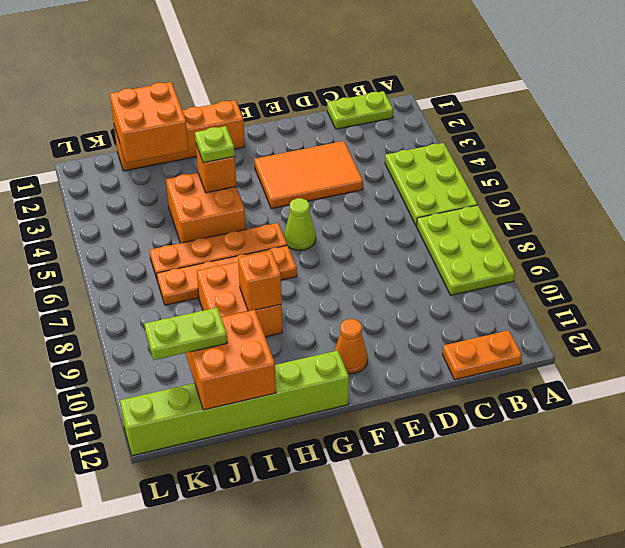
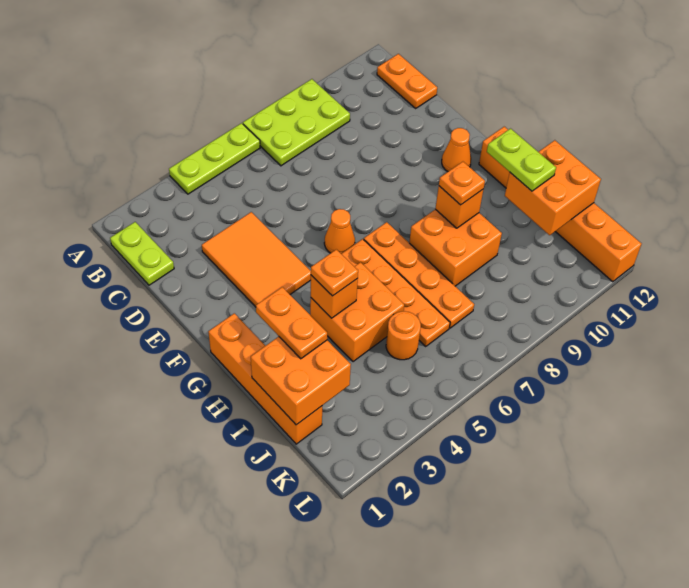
lime plate A4:B6 level 1 -> lime plate A4:A6 level 1
lime cone F6 level 1 -> orange cone F6 level 1
lime brick G12:L12 level 1 -> orange brick G12:L12 level 1
none -> orange plate H2:I2 level 3
lime plate H4 level 3 -> orange plate H4 level 3
none -> orange plate H9 level 3
none -> orange round brick J5 level 1
lime plate J11:K11 level 3 -> lime plate H11:I11 level 3

